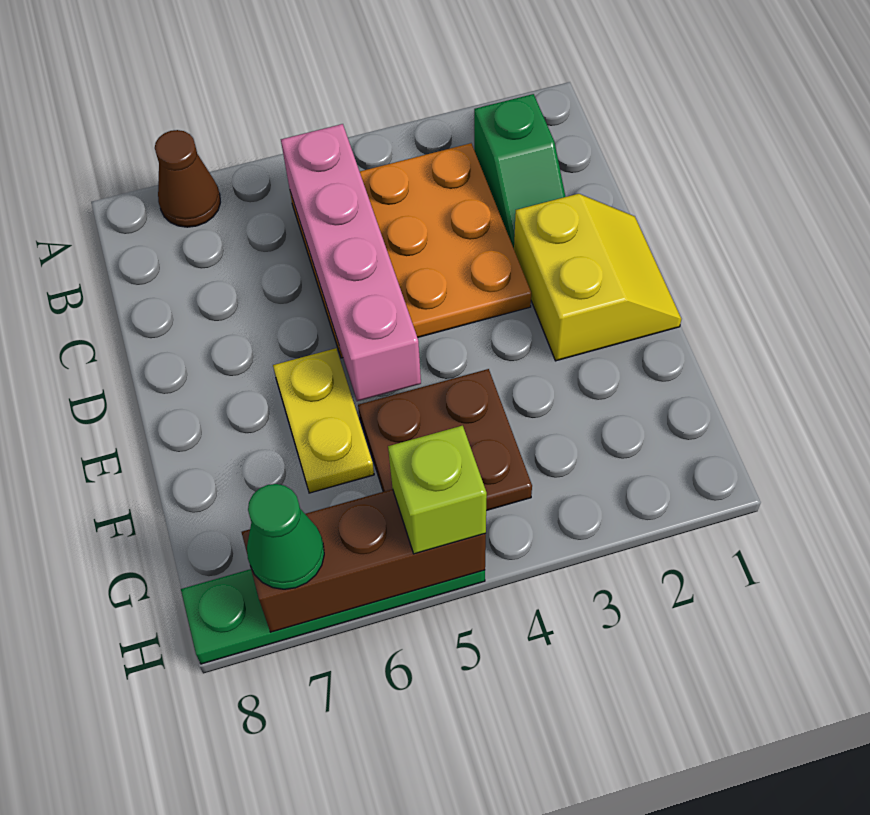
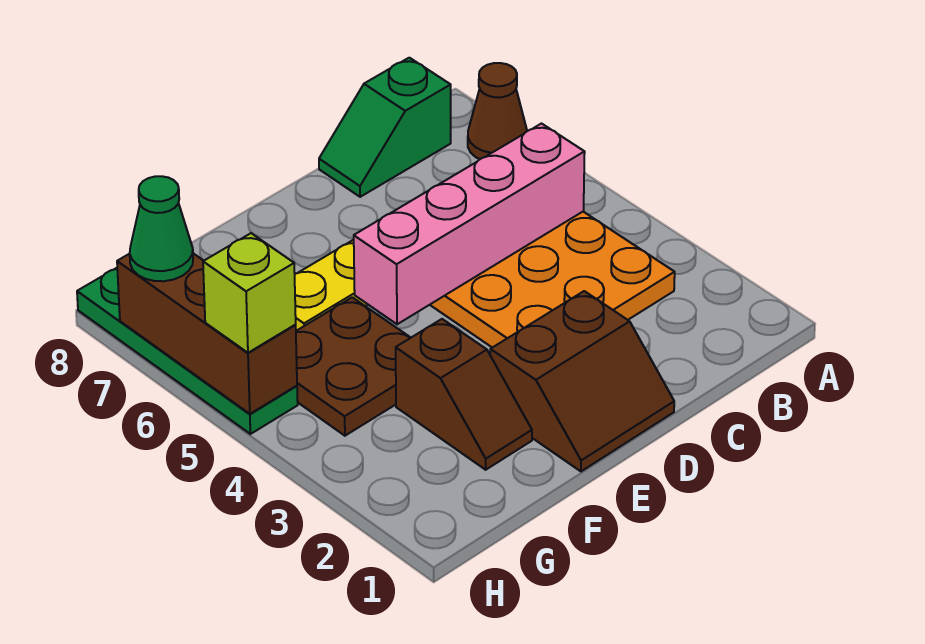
green slope B2:C2 level 1 top B -> green slope B8:C8 level 1 top B
yellow slope D1:E2 level 1 top 2 -> brown slope D1:E2 level 1 top 2
none -> brown slope F2:F3 level 1 top 3

